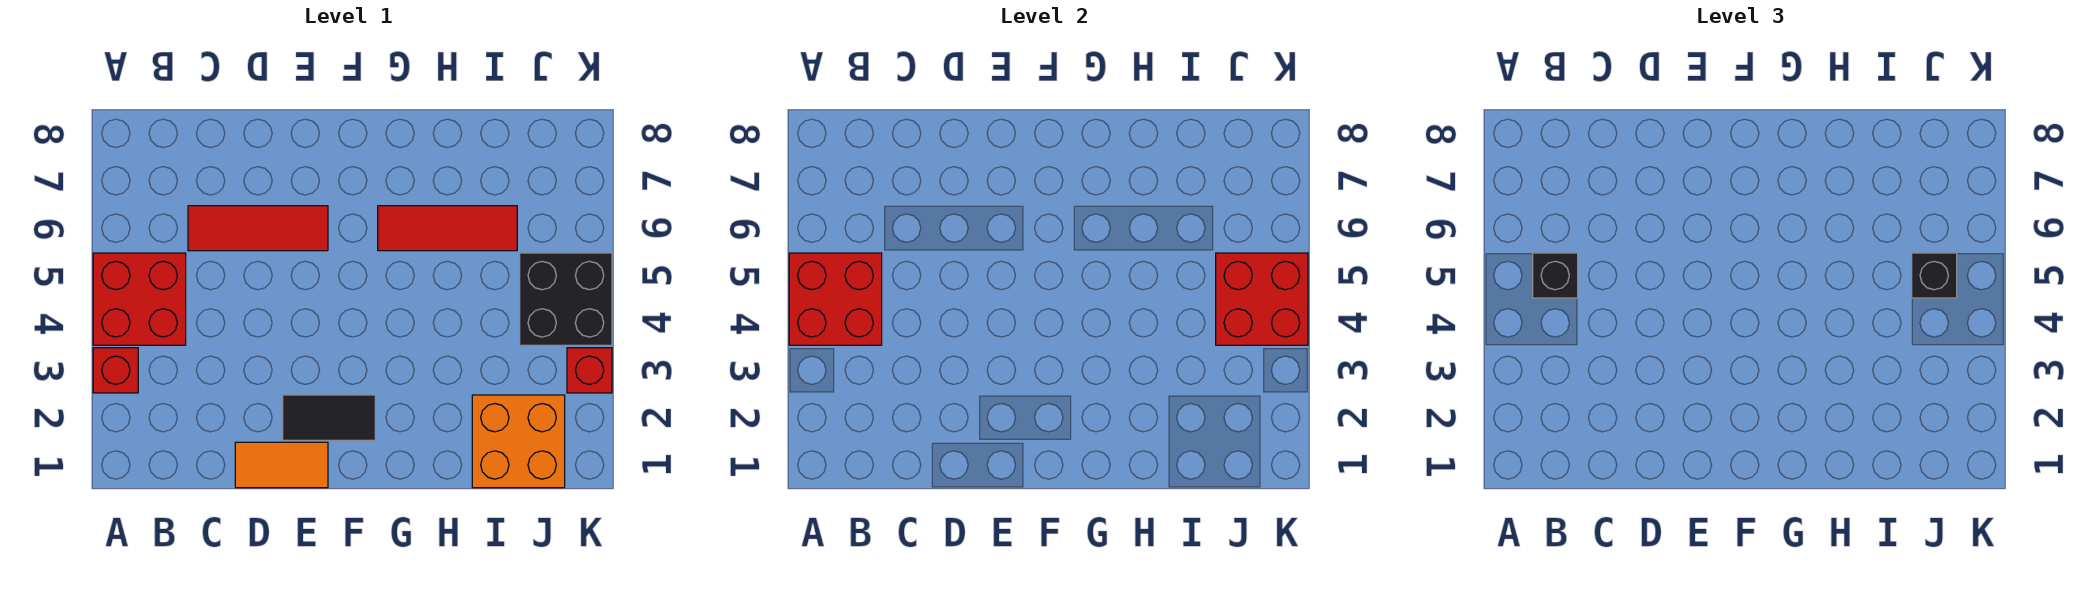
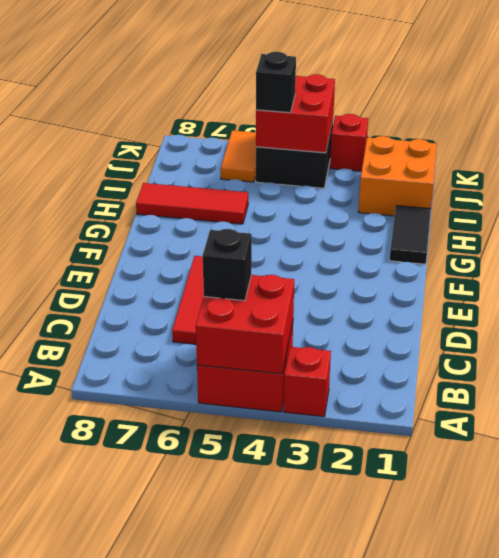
orange tile D1:E1 level 1 -> orange tile J6:K6 level 1
black tile E2:F2 level 1 -> black tile G1:H1 level 1
red tile G6:I6 level 1 -> red tile H6:H8 level 1

